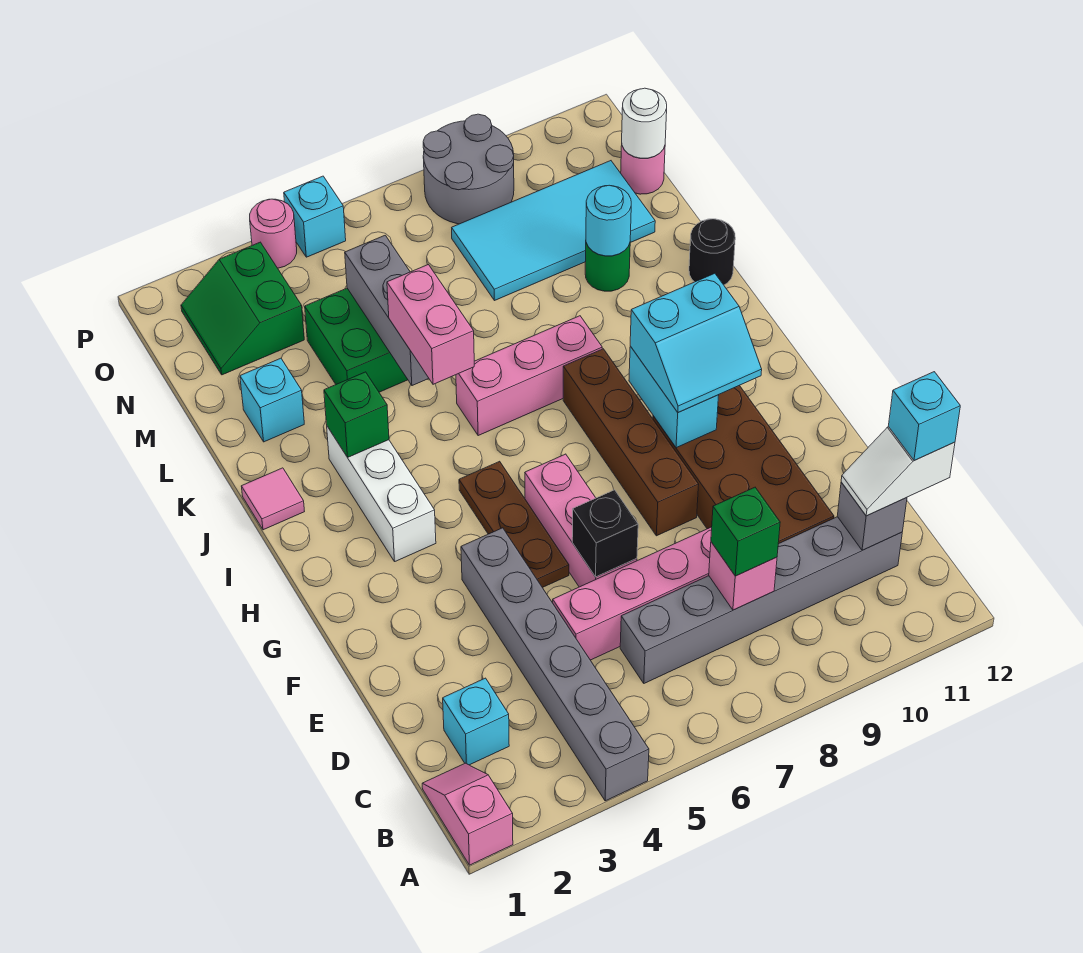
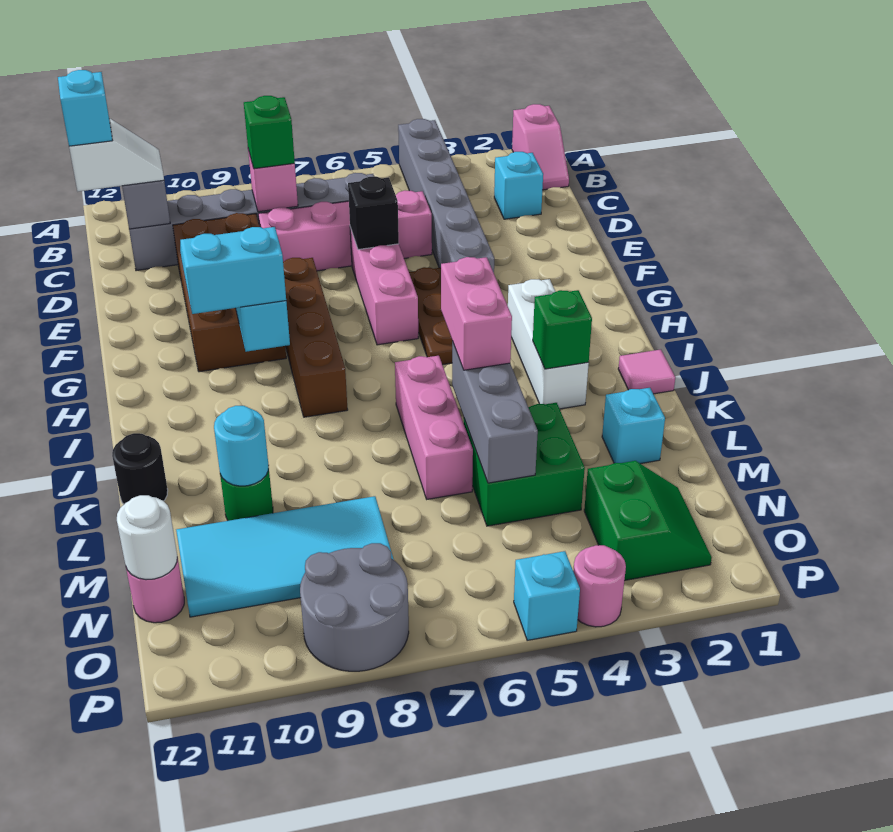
pink brick J6:J8 level 1 -> pink brick J6:L6 level 1

